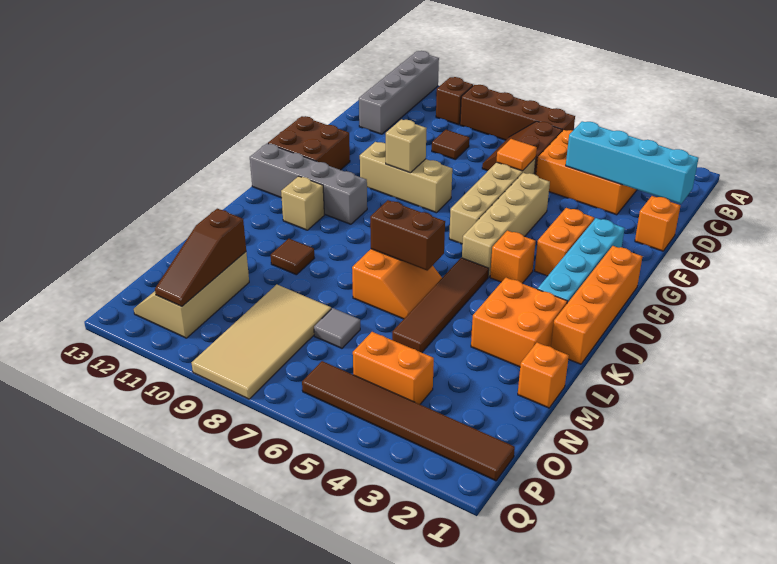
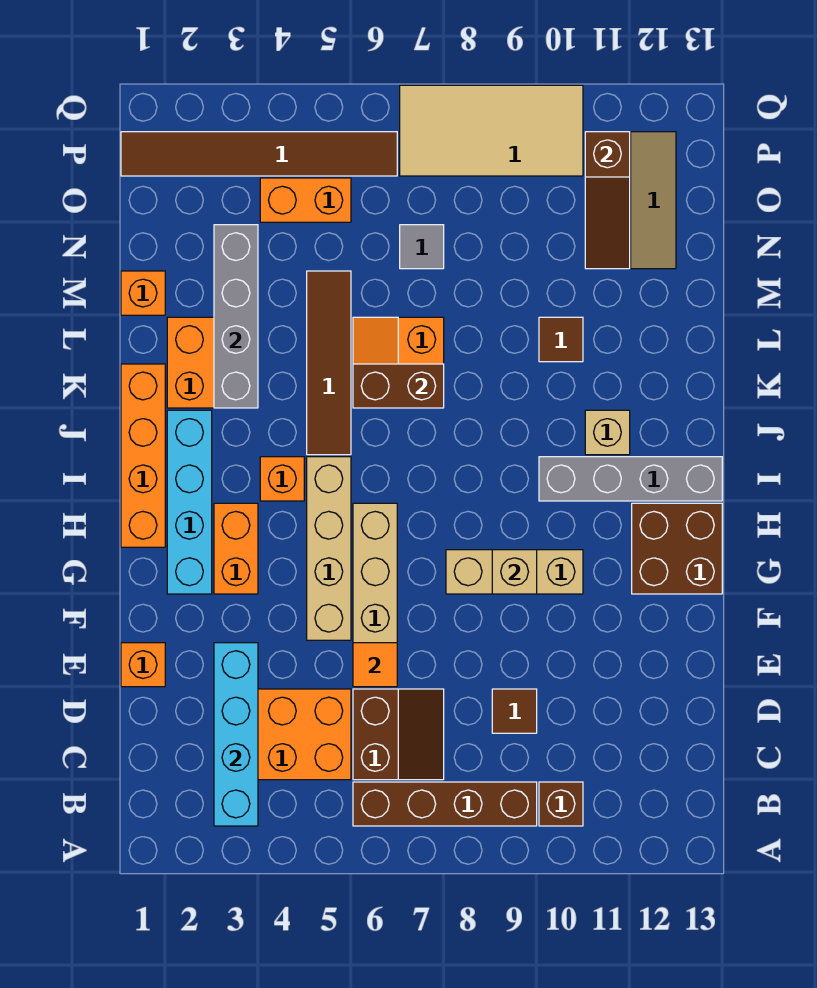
grey brick A12:D12 level 1 -> grey brick K3:N3 level 2
cyan brick D1:D4 level 2 -> cyan brick B3:E3 level 2
tan tile N8:Q9 level 1 -> tan tile P7:Q10 level 1
brown slope N11:P11 level 2 top N -> brown slope N11:P11 level 2 top P

